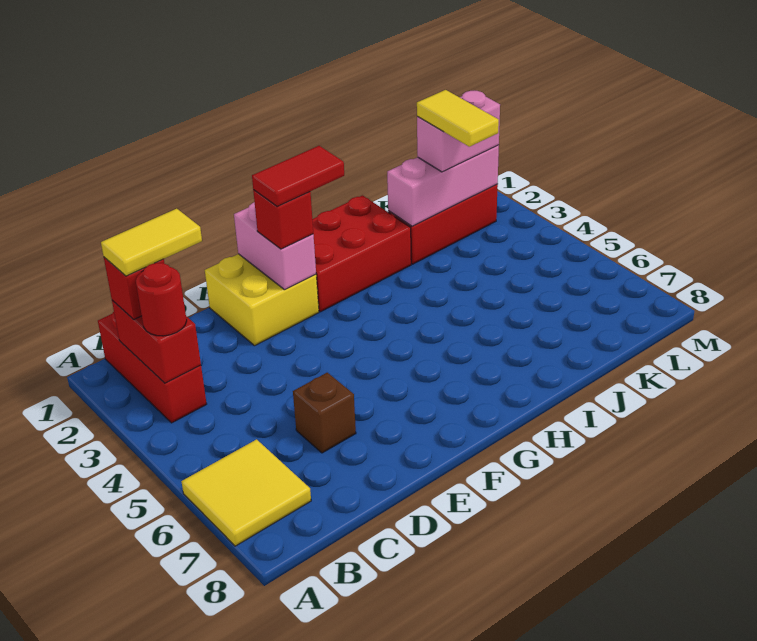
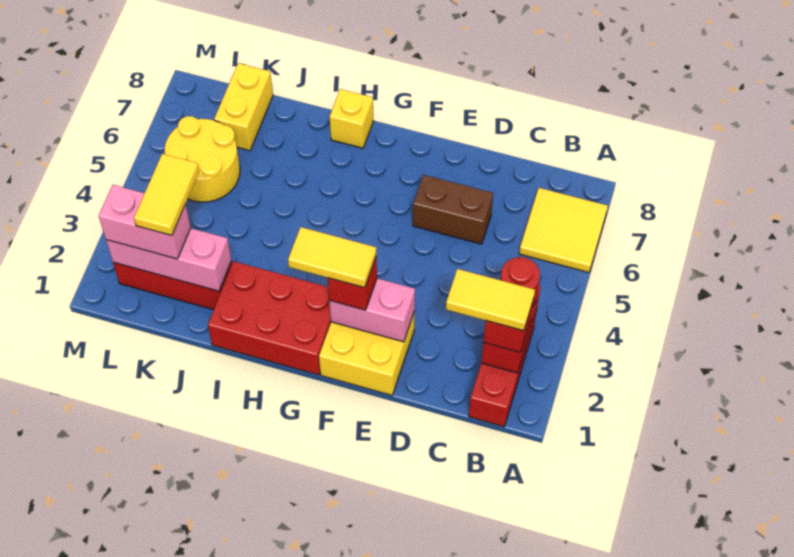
brown brick D6 level 1 -> brown brick D6:E6 level 1
pink brick F1:F2 level 2 -> pink brick E2:F2 level 2
red tile F2:G2 level 4 -> yellow tile F2:G2 level 4
none -> yellow brick H8 level 1
none -> yellow round brick K5:L6 level 1
none -> yellow brick K7:K8 level 1

